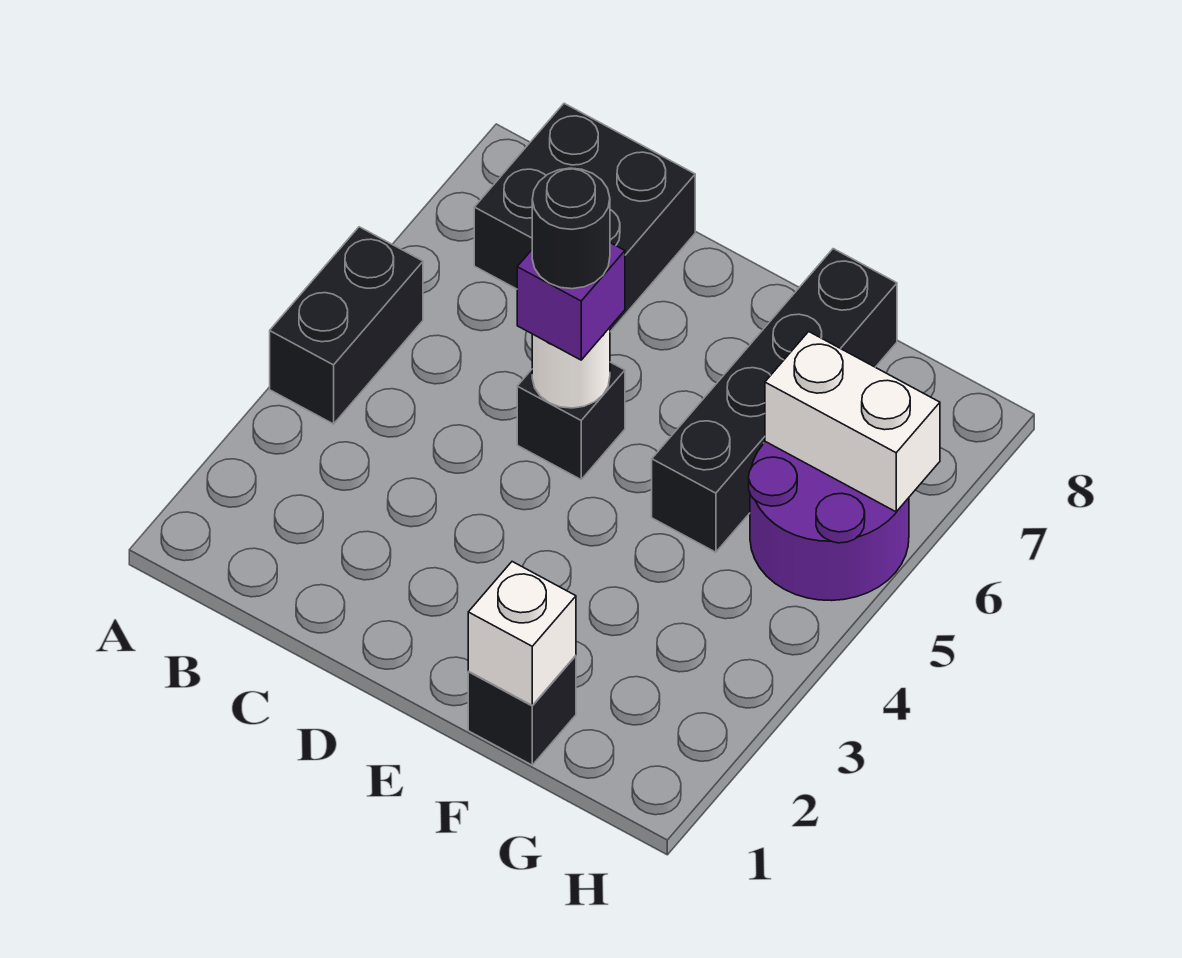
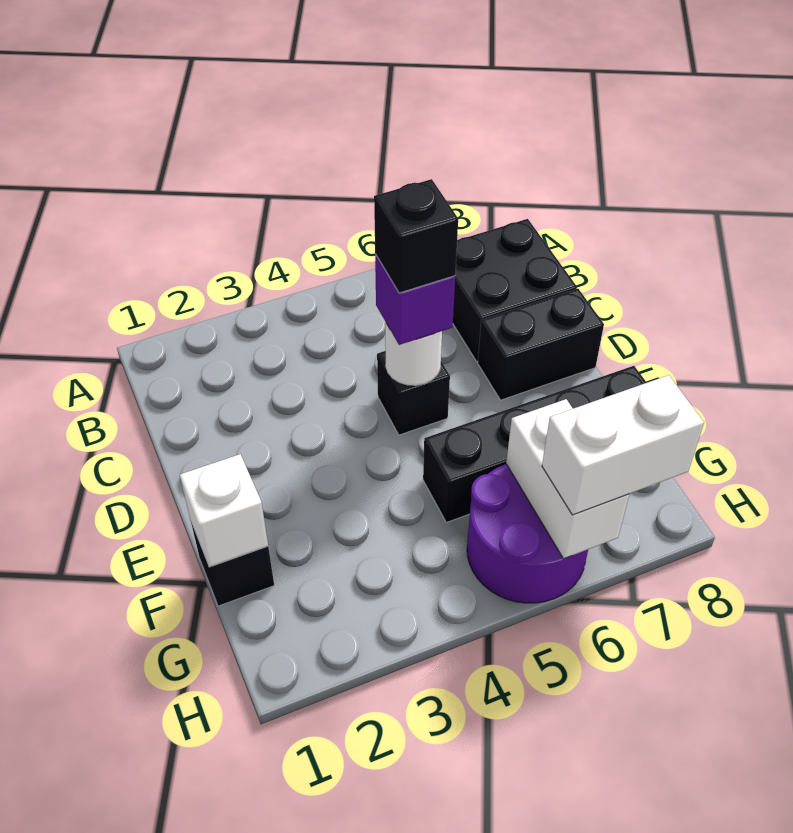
black brick A4:A5 level 1 -> black brick D7:D8 level 1
black round brick D5 level 4 -> black brick D5 level 4
none -> white brick H6:H7 level 3

